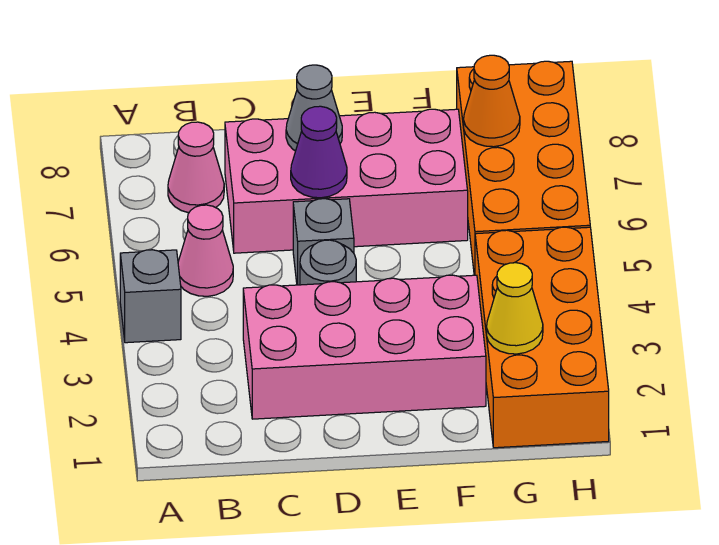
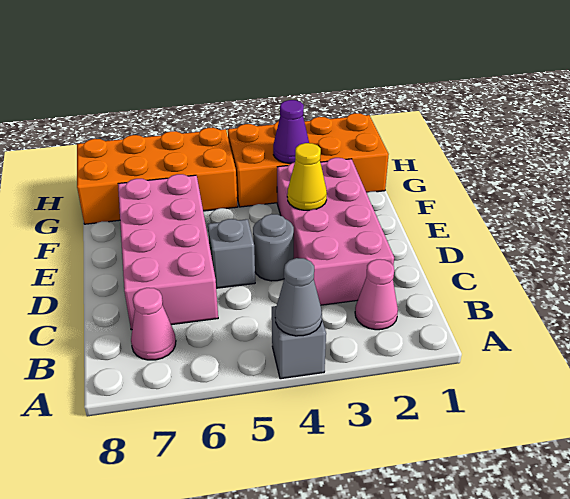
pink cone B5 level 1 -> pink cone B2 level 1
purple cone D6 level 2 -> purple cone G3 level 2
grey cone D7 level 2 -> grey cone A4 level 2
yellow cone G2 level 2 -> yellow cone E3 level 2
orange cone G7 level 2 -> none

